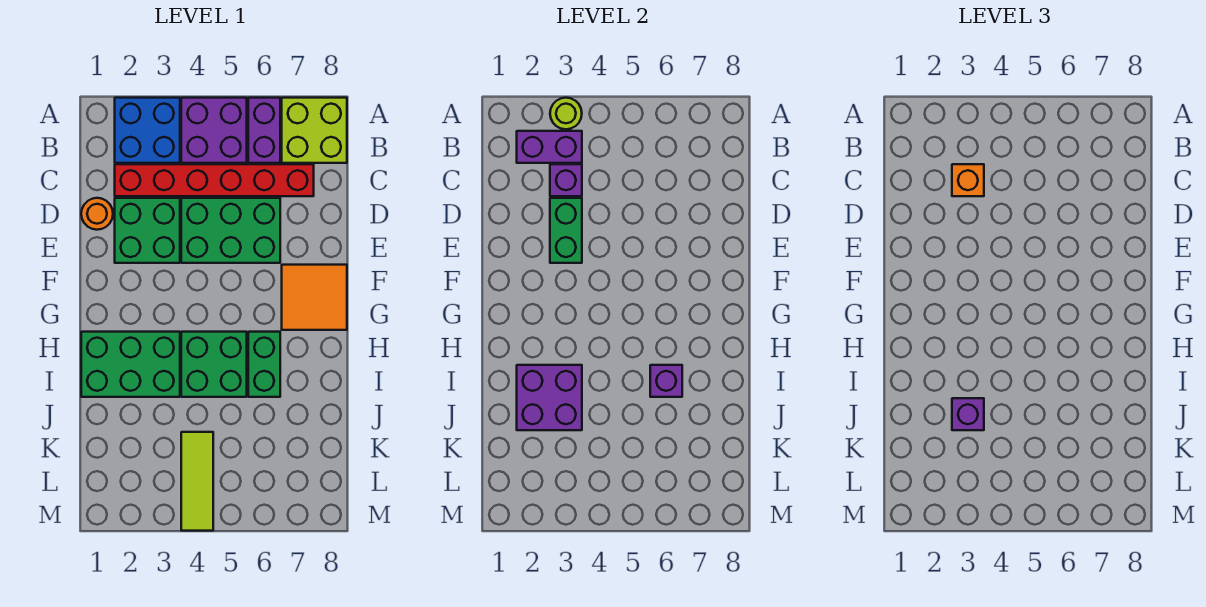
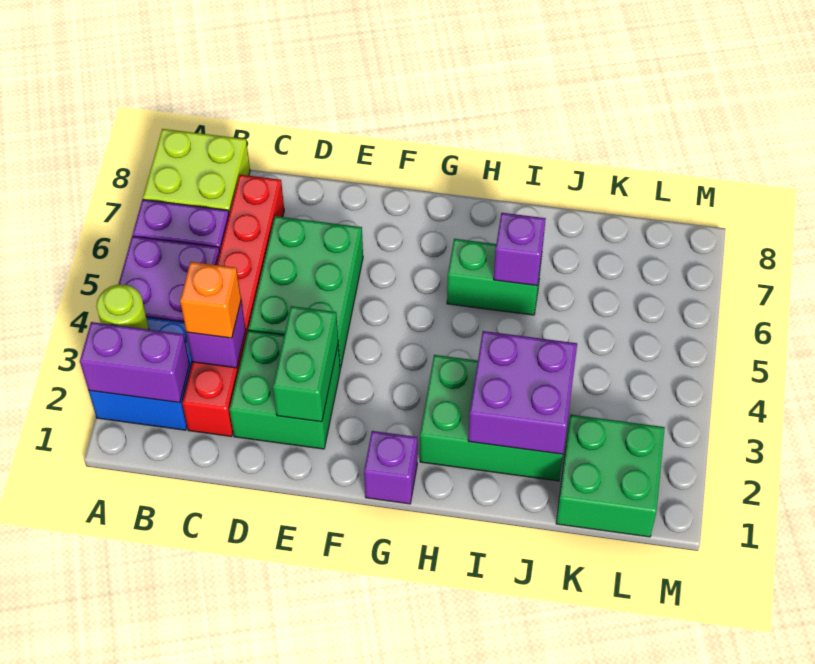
purple brick B2:B3 level 2 -> purple brick A2:B2 level 2
orange round brick D1 level 1 -> none
green brick D3:E3 level 2 -> green brick E2:E3 level 2
orange tile F7:G8 level 1 -> none
green brick H1:I3 level 1 -> green brick H2:J3 level 1
green brick H4:I5 level 1 -> green brick K1:L2 level 1
purple brick J3 level 3 -> purple brick G1 level 1
lime tile K4:M4 level 1 -> none

